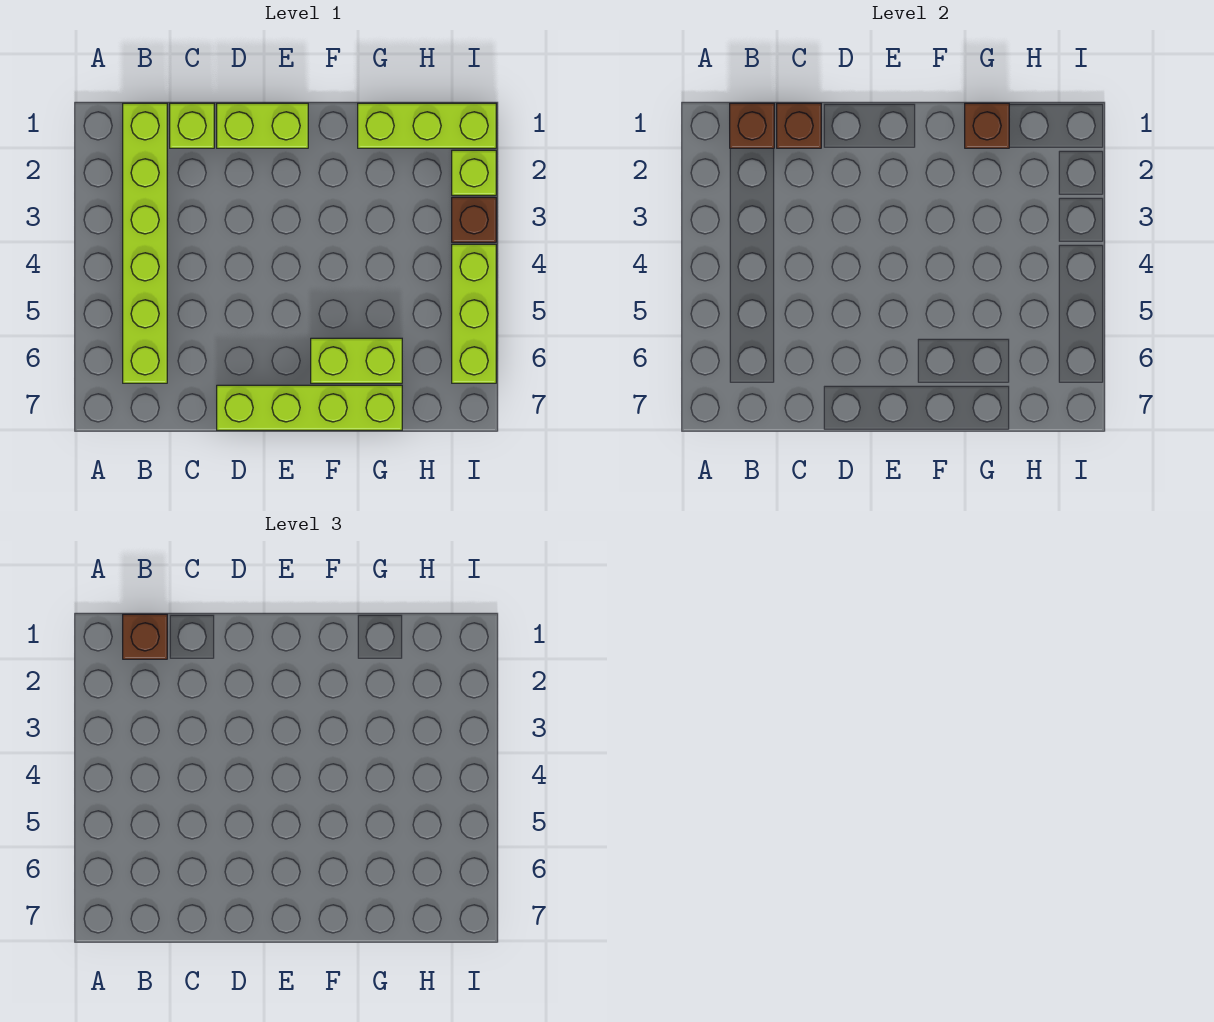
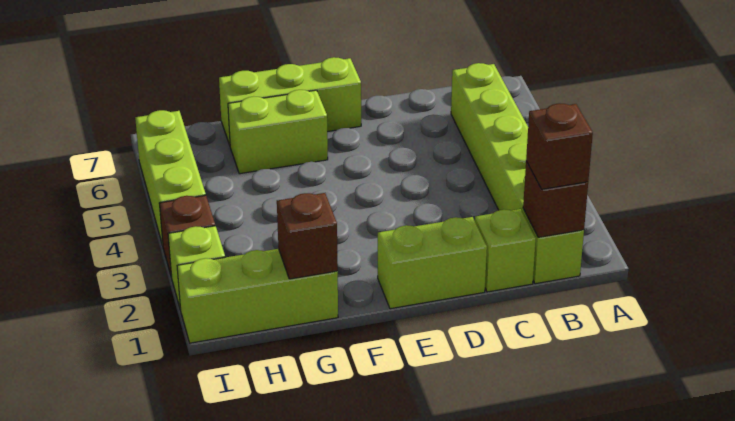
brown brick C1 level 2 -> none
lime brick D7:G7 level 1 -> lime brick E7:G7 level 1

